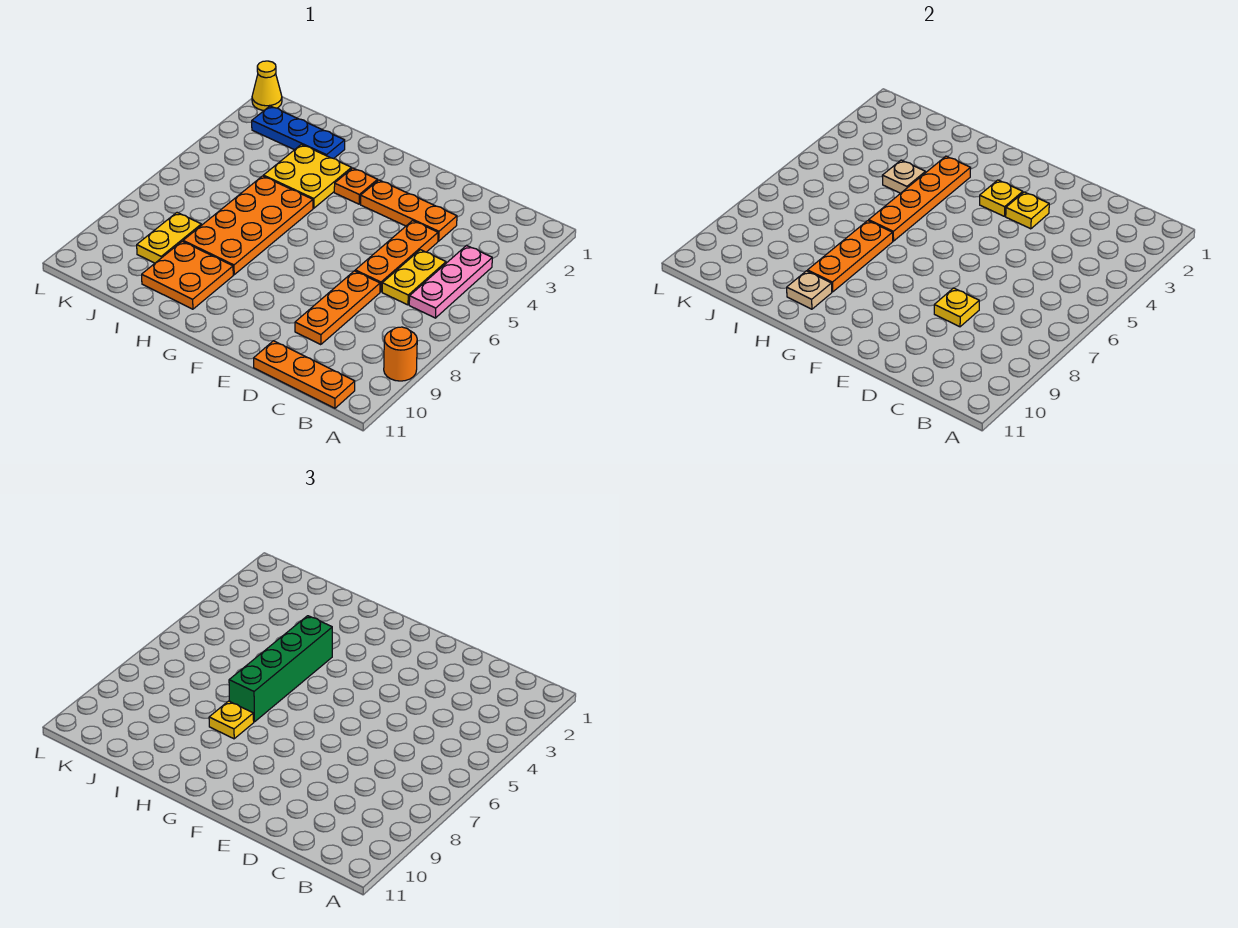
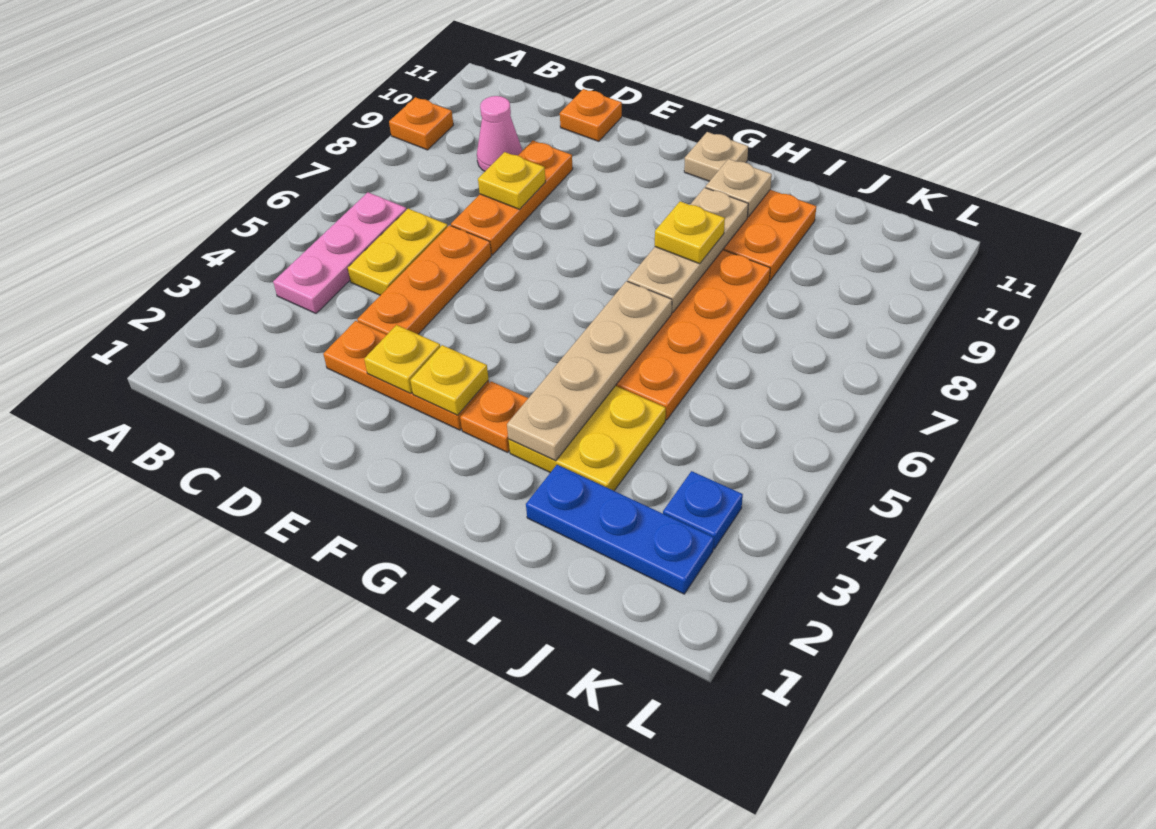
orange round brick A9 level 1 -> orange plate A9 level 1
orange plate B11:D11 level 1 -> orange plate D11 level 1
none -> pink cone C9 level 1
orange plate H3:H6 level 2 -> tan plate H3:H6 level 2
green brick H4:H7 level 3 -> none
orange plate H7:H9 level 2 -> tan plate H7:H9 level 2
tan plate I4 level 2 -> tan plate G11 level 1
yellow plate J8:J9 level 1 -> none
none -> blue plate K3 level 1
yellow cone L1 level 1 -> none

